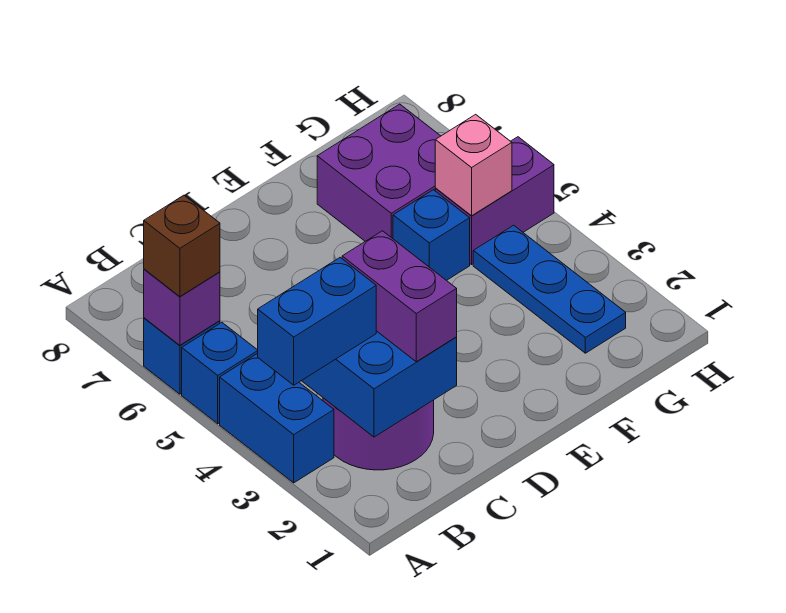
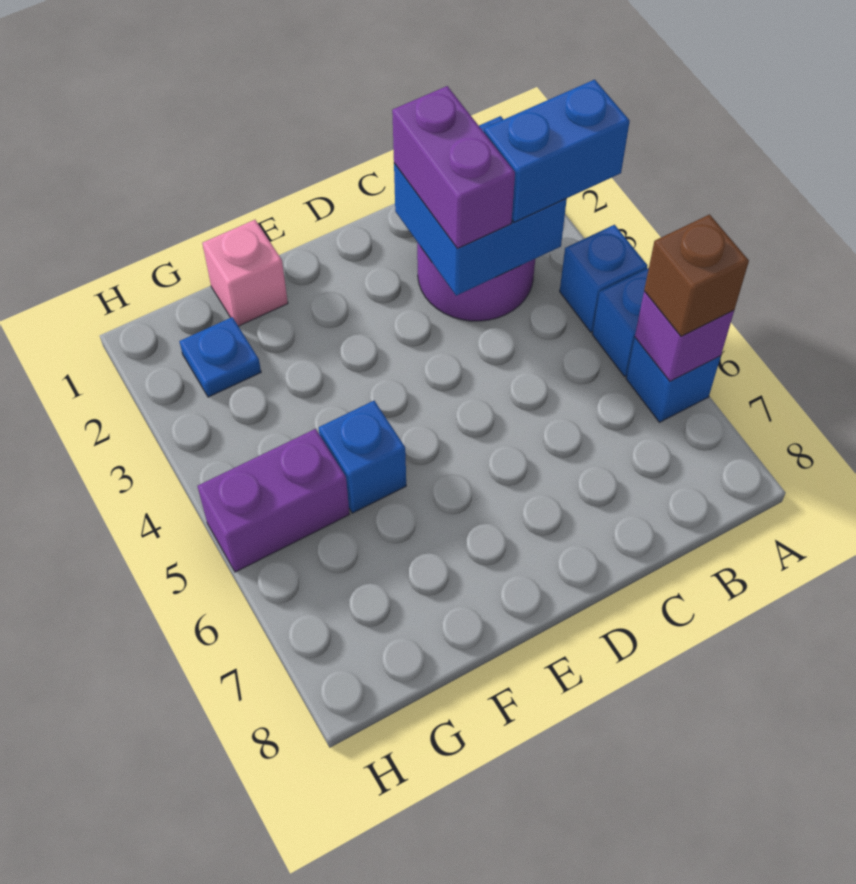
blue brick A3:A4 level 1 -> blue brick A4 level 1
purple brick F6:G7 level 1 -> none
blue plate G2:G4 level 1 -> blue plate G2 level 1
pink brick G5 level 2 -> pink brick F1 level 1

